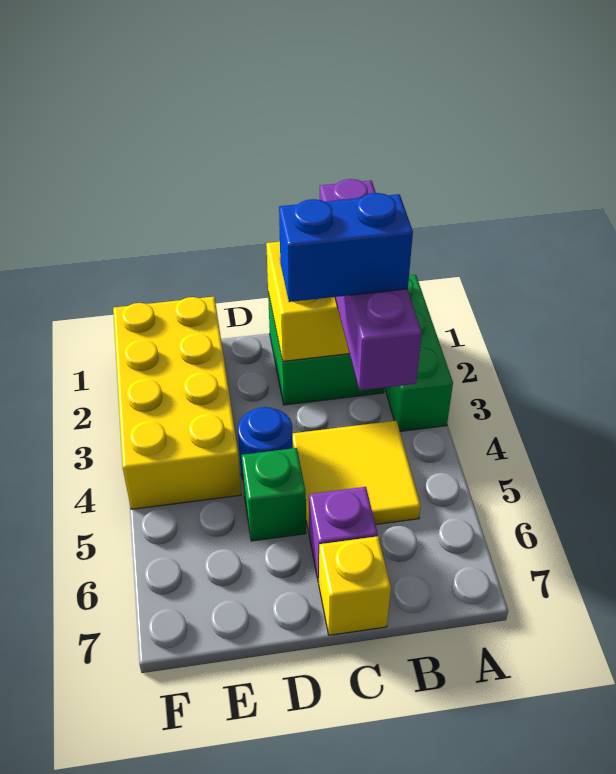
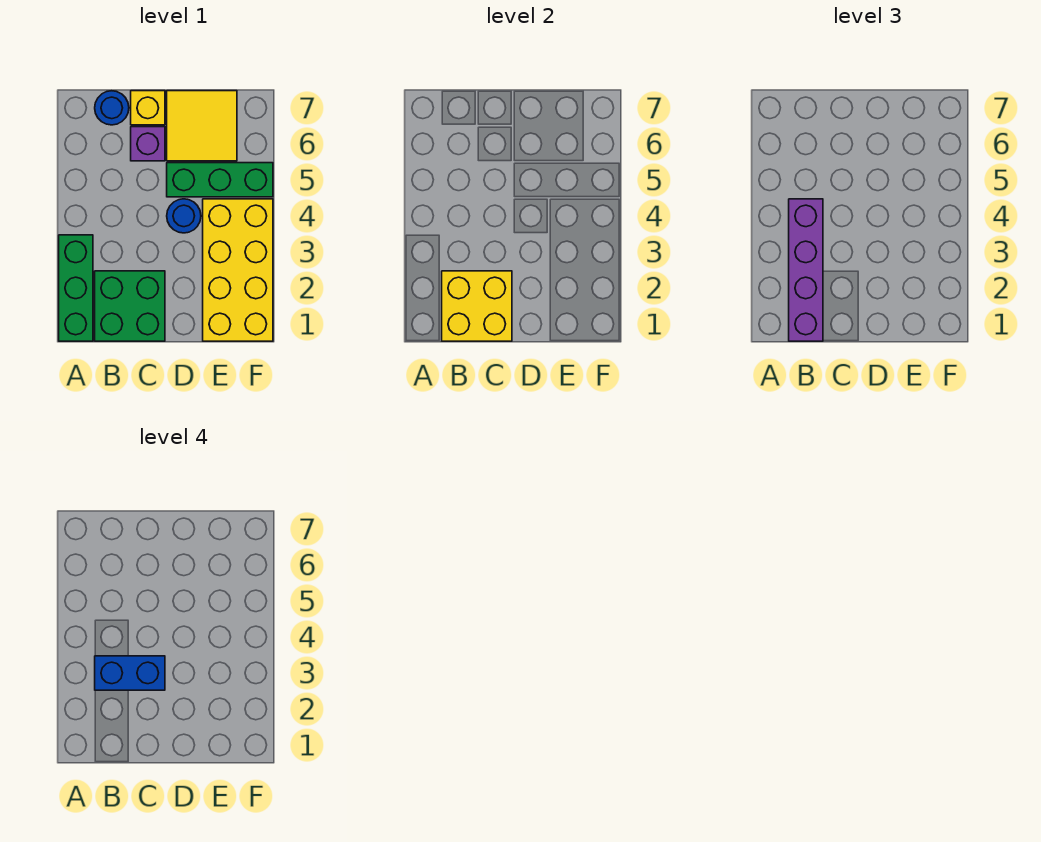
yellow tile B4:C5 level 1 -> yellow tile D6:E7 level 1
none -> blue round brick B7 level 1
green brick D5 level 1 -> green brick D5:F5 level 1

